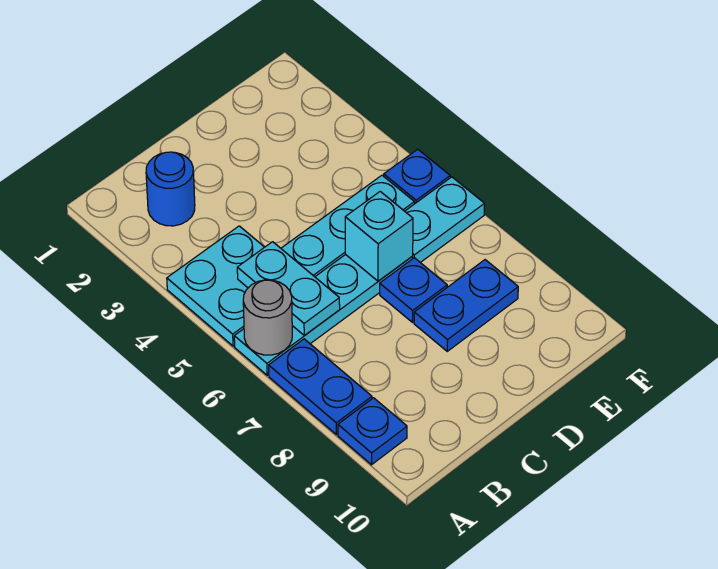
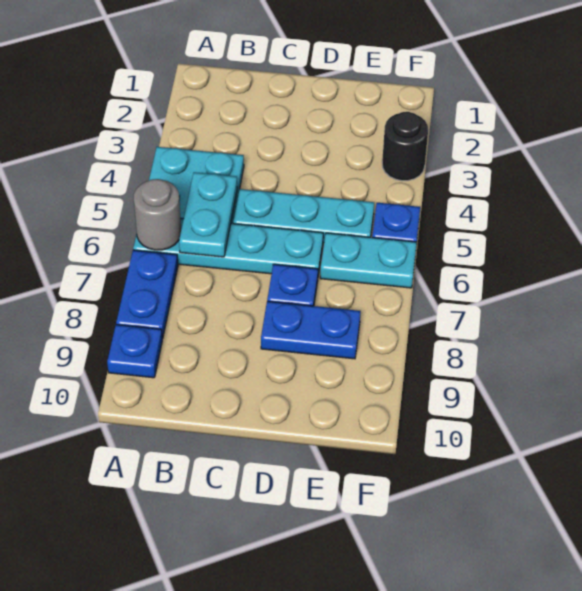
blue round brick B2 level 1 -> none
cyan brick D6 level 2 -> none
none -> black round brick F3 level 1

